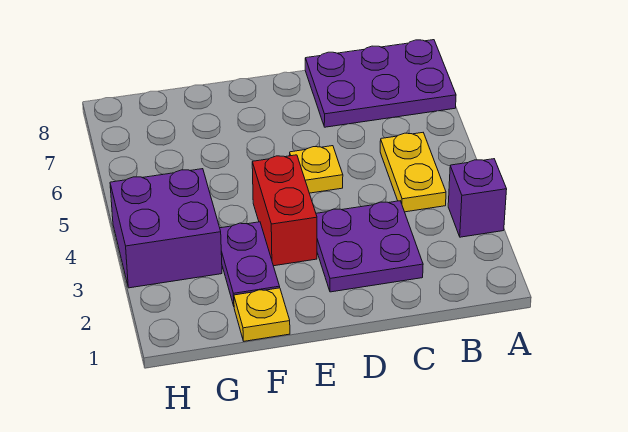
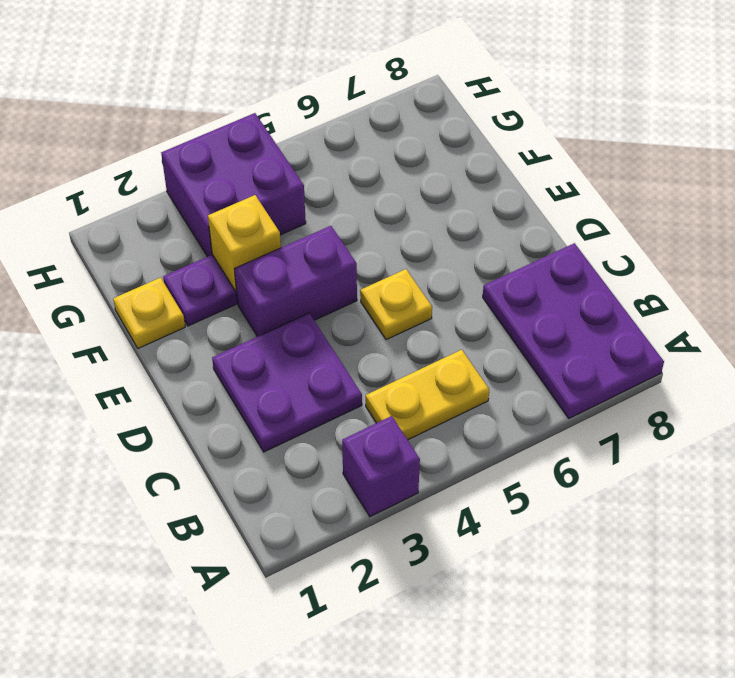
red brick E3:E4 level 1 -> purple brick E3:E4 level 1
none -> yellow brick F3 level 2

